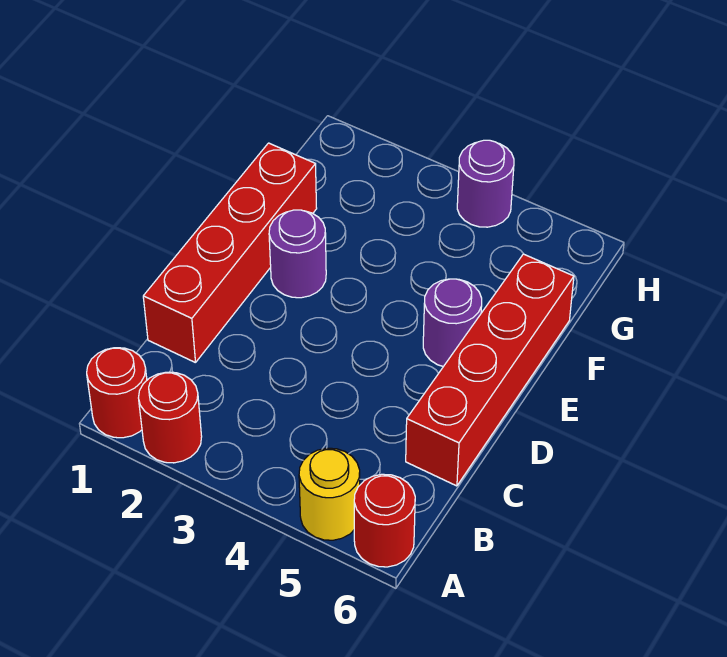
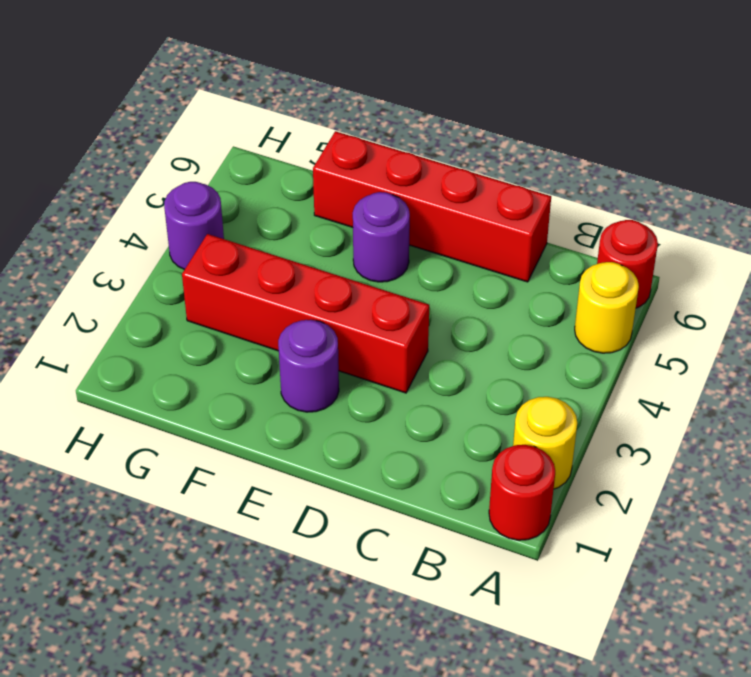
red round brick A2 level 1 -> yellow round brick A2 level 1
red brick C1:F1 level 1 -> red brick D3:G3 level 1

